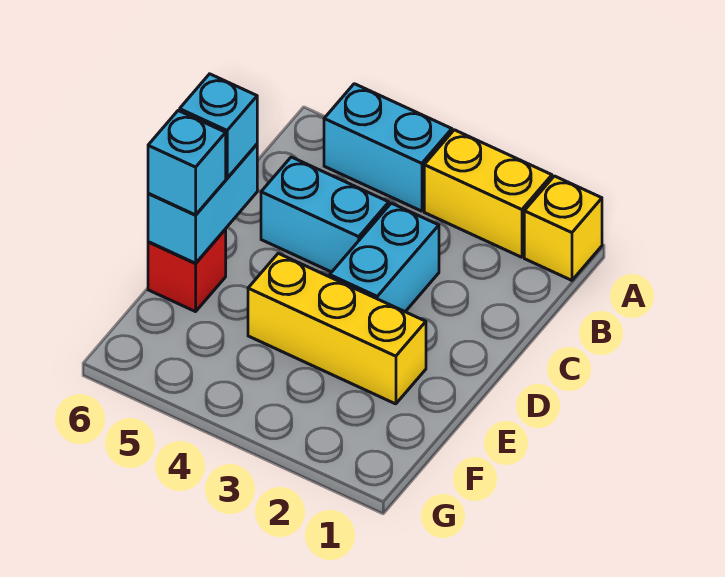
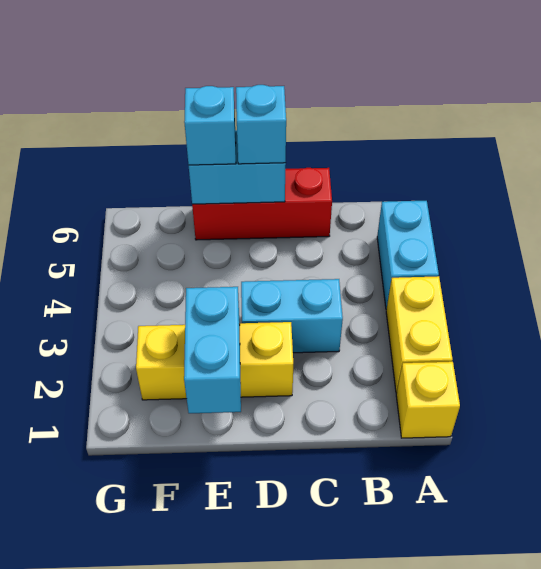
cyan brick C4:C5 level 1 -> cyan brick E1:E2 level 2
yellow brick E2:E4 level 1 -> yellow brick D2:F2 level 1
red brick E6 level 1 -> red brick C6:E6 level 1

